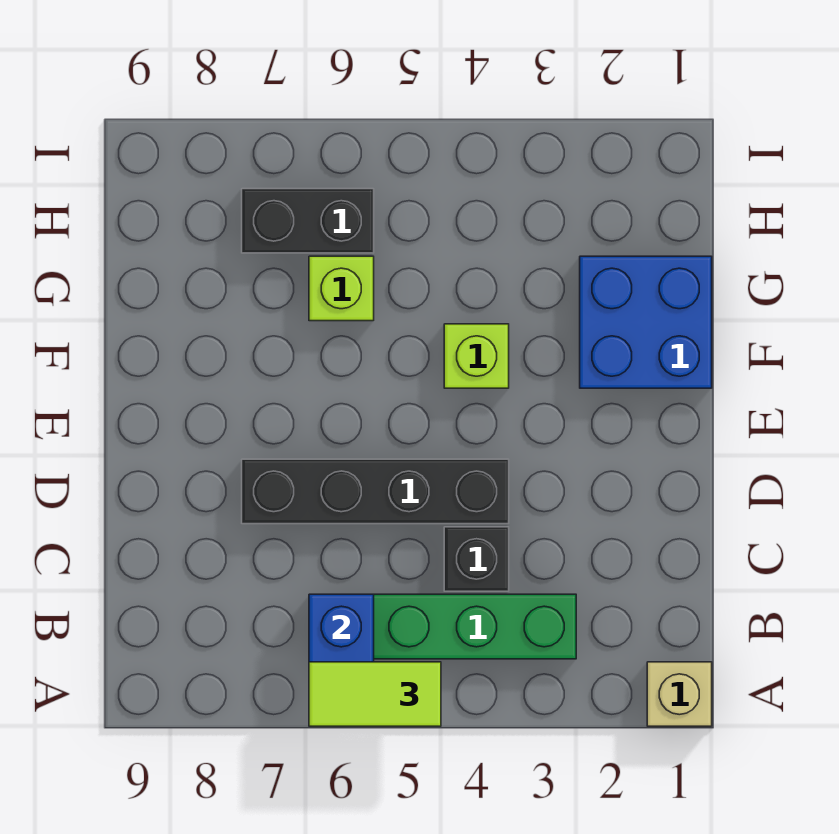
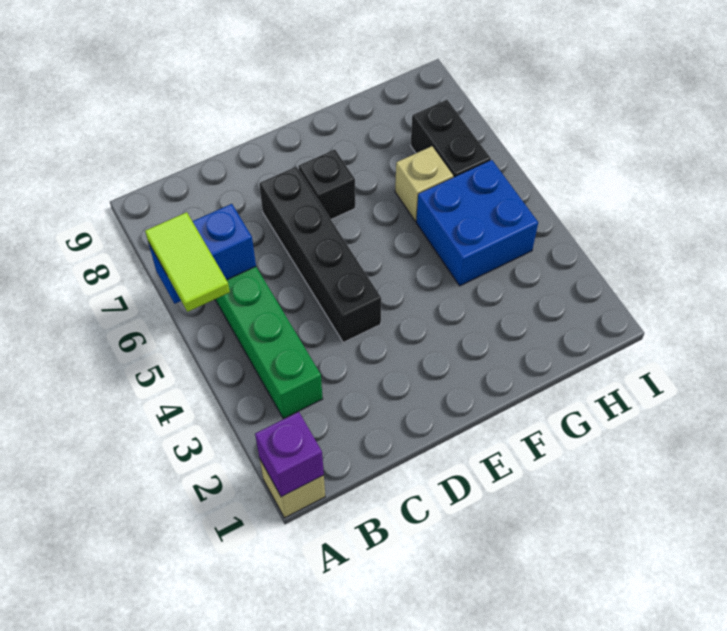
none -> purple brick A1 level 2
black brick C4 level 1 -> black brick E7 level 1
blue brick F1:G2 level 1 -> blue brick G4:H5 level 1
lime brick F4 level 1 -> none
lime brick G6 level 1 -> tan brick G6 level 1

